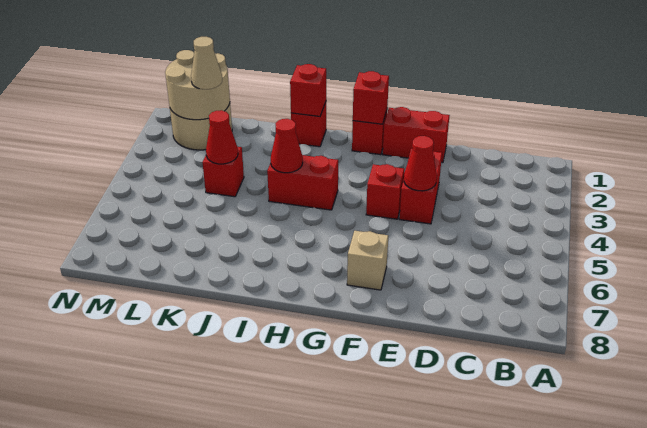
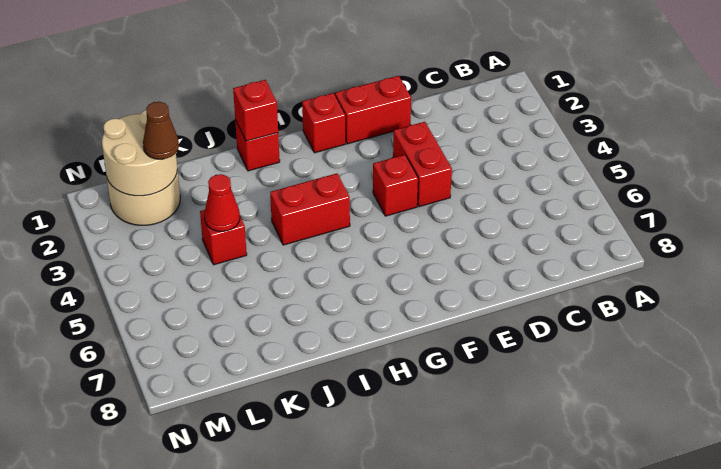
red cone E4 level 2 -> none
tan brick F7 level 1 -> none
red brick G1 level 2 -> none
red cone I4 level 2 -> none
tan cone L2 level 3 -> brown cone L2 level 3

